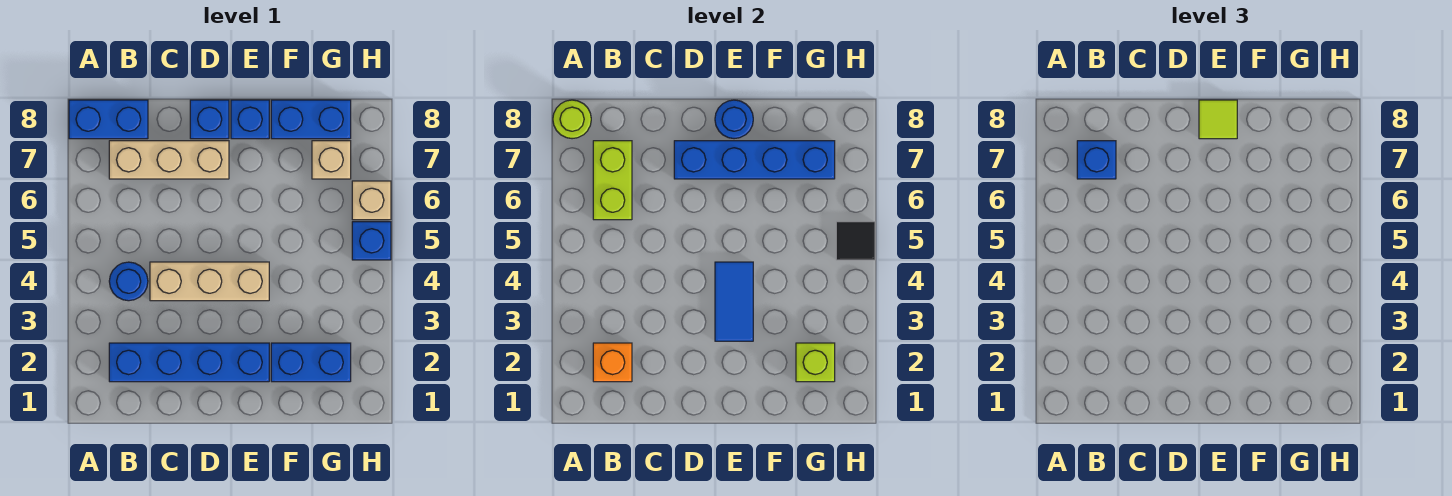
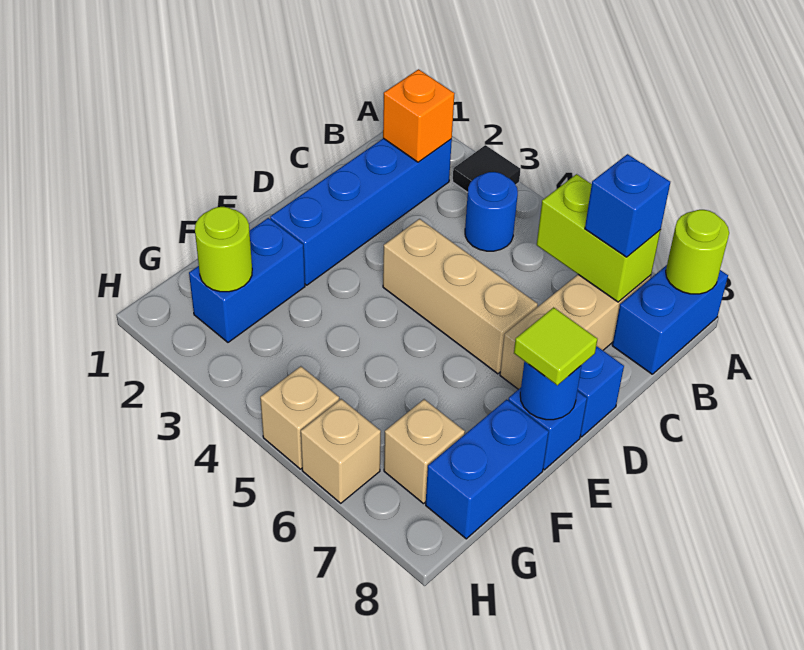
tan brick C4:E4 level 1 -> tan brick D4:D6 level 1
blue brick D7:G7 level 2 -> none
blue tile E3:E4 level 2 -> none
lime brick G2 level 2 -> lime round brick G2 level 2
blue brick H5 level 1 -> tan brick H5 level 1
black tile H5 level 2 -> black tile A3 level 1

